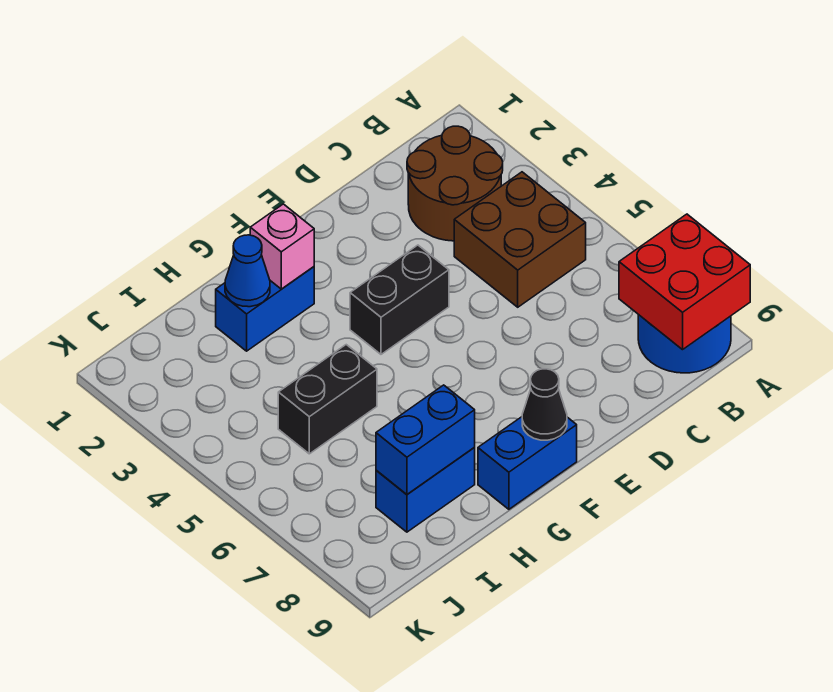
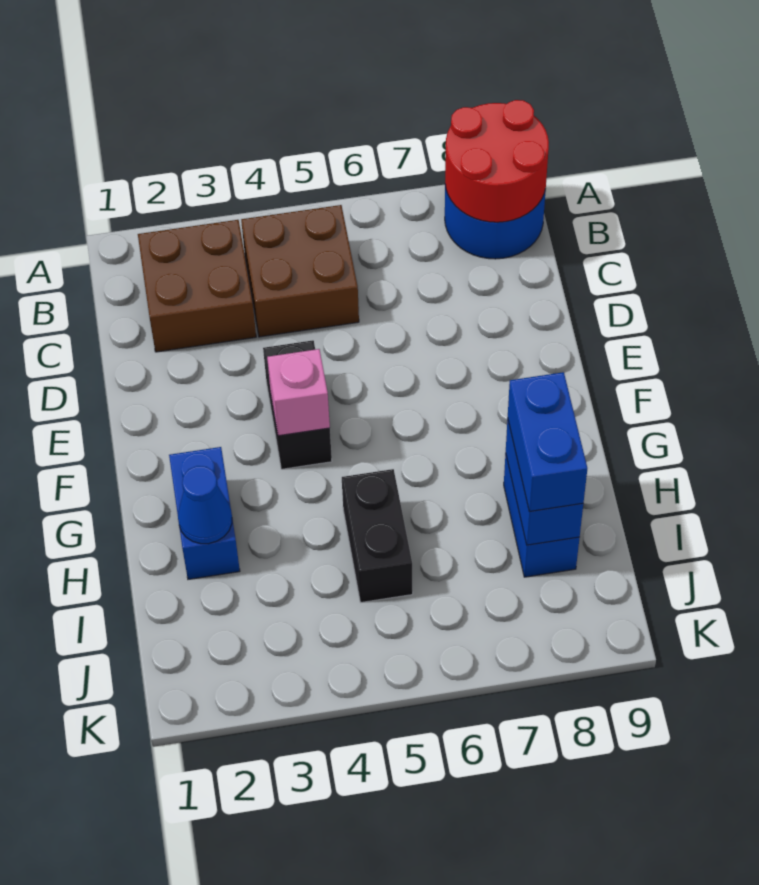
red brick A8:B9 level 2 -> red round brick A8:B9 level 2
brown round brick B2:C3 level 1 -> brown brick B2:C3 level 1
blue brick F9:G9 level 1 -> blue brick H8:I8 level 3
black cone F9 level 2 -> none
pink brick G2 level 2 -> pink brick F4 level 2

